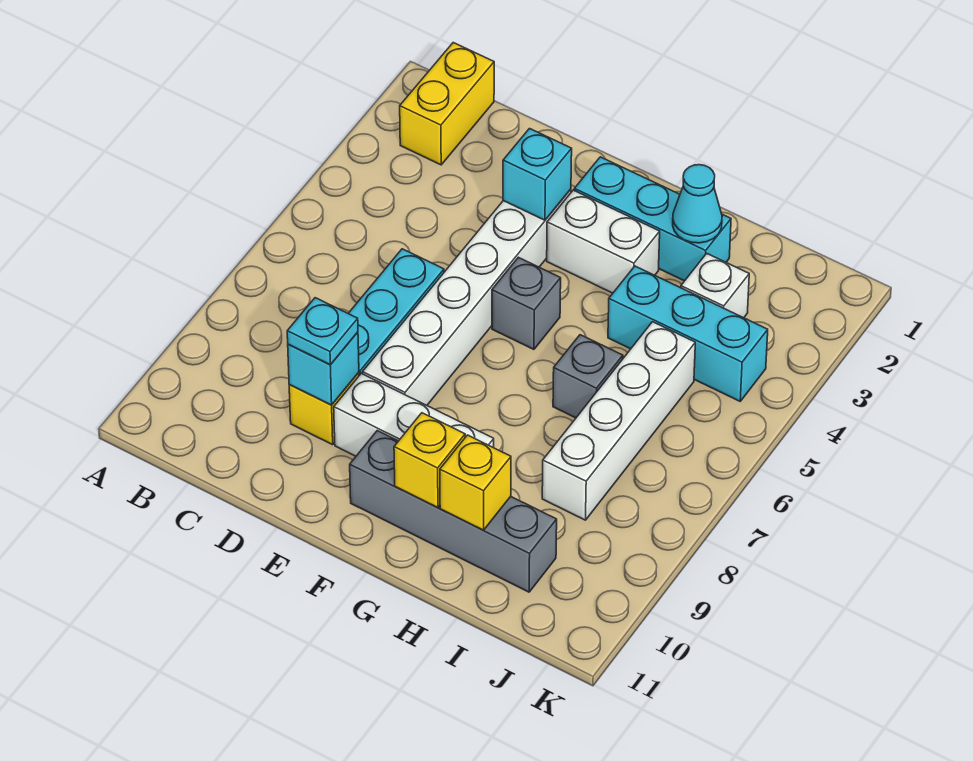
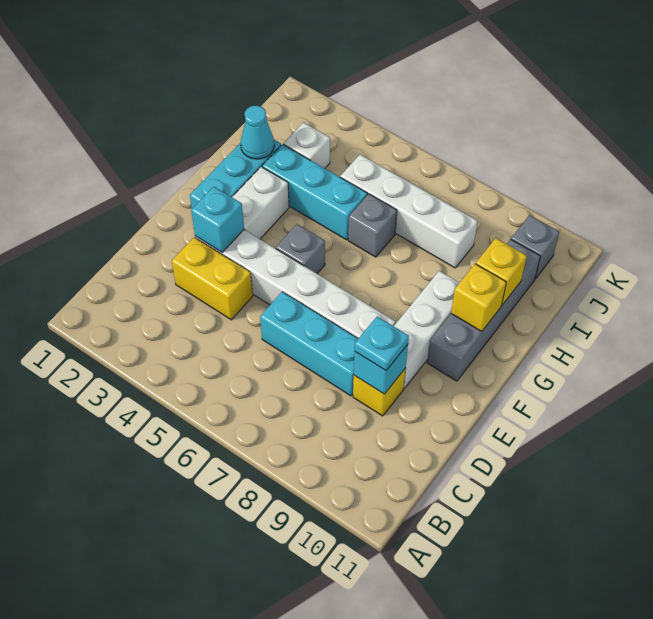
yellow brick B1:B2 level 1 -> yellow brick D3:D4 level 1
cyan brick H4:J4 level 1 -> cyan brick H3:H5 level 1
none -> grey brick J10 level 1

